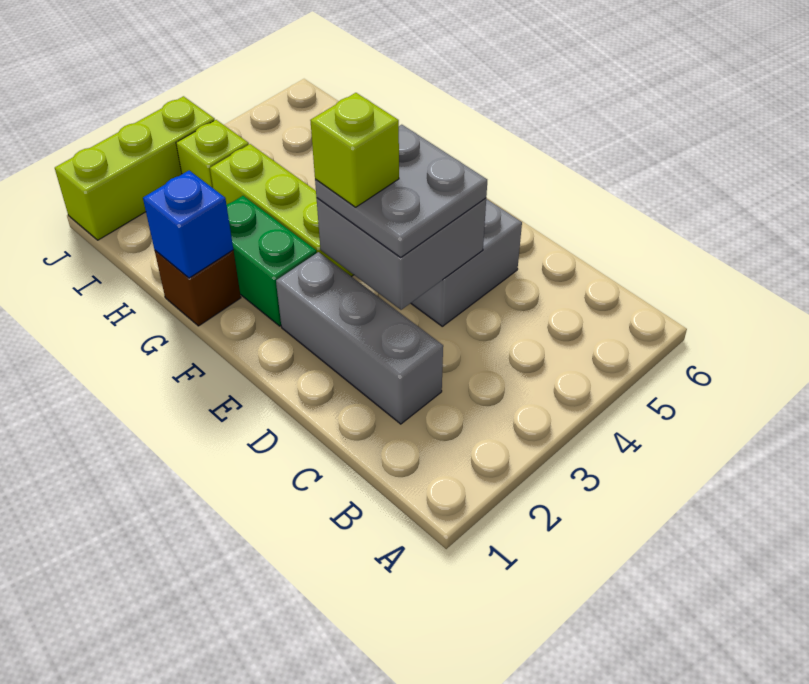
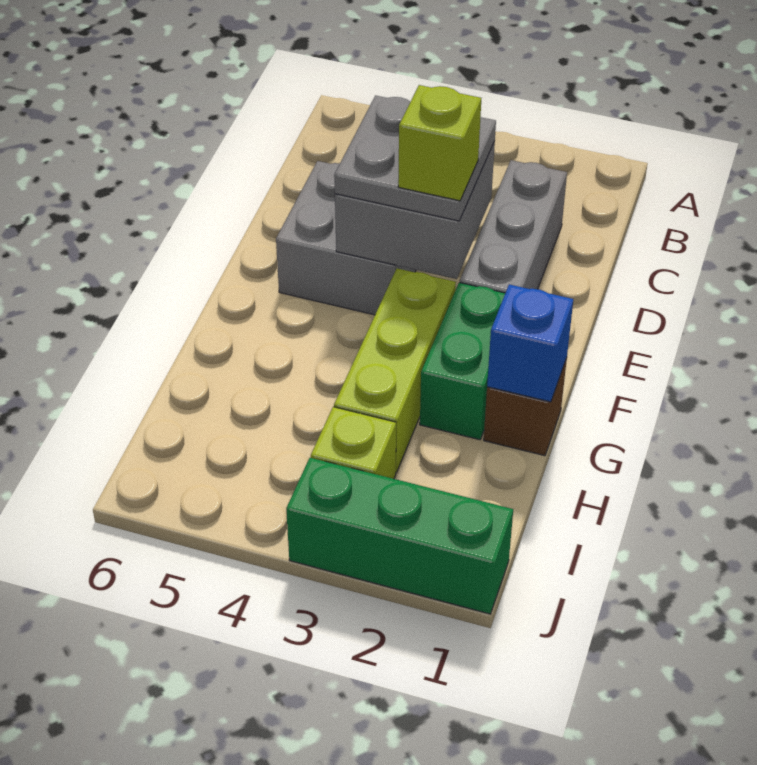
lime brick J1:J3 level 1 -> green brick J1:J3 level 1

